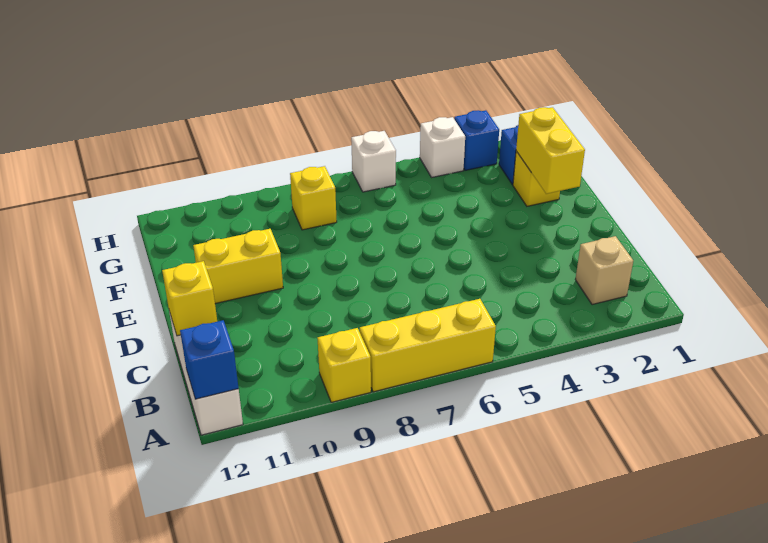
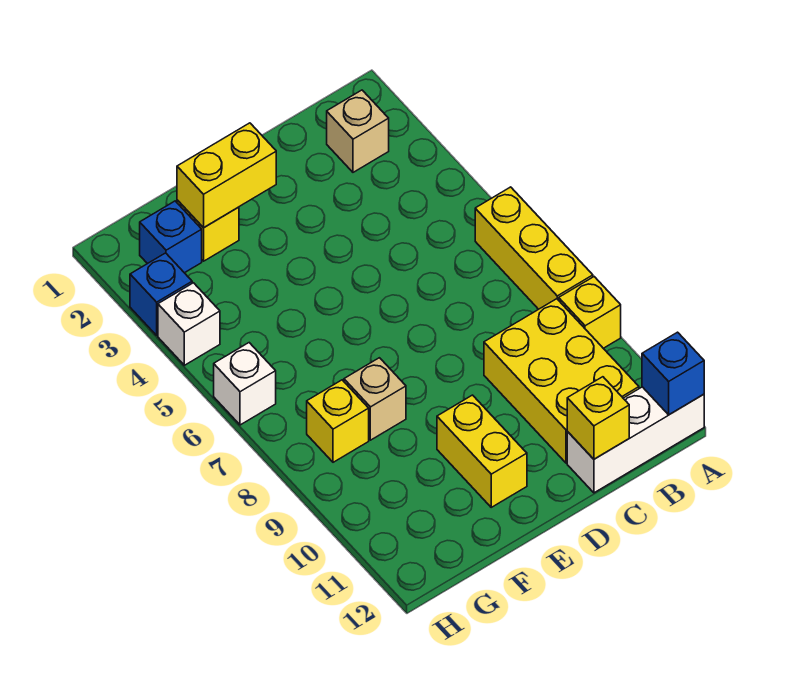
none -> yellow brick B9:C11 level 1
none -> tan brick F8 level 1

